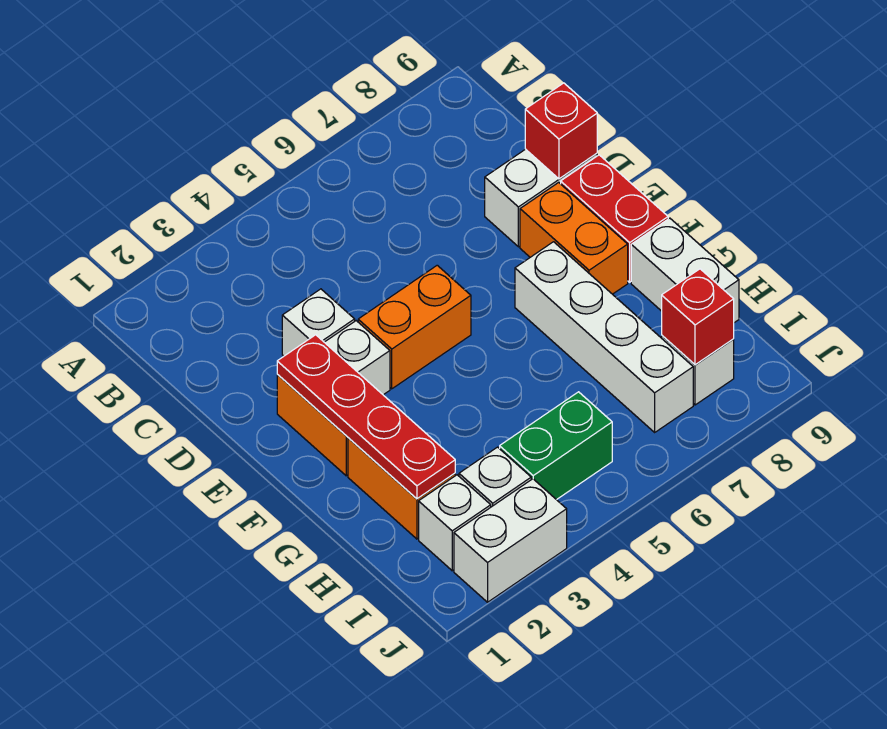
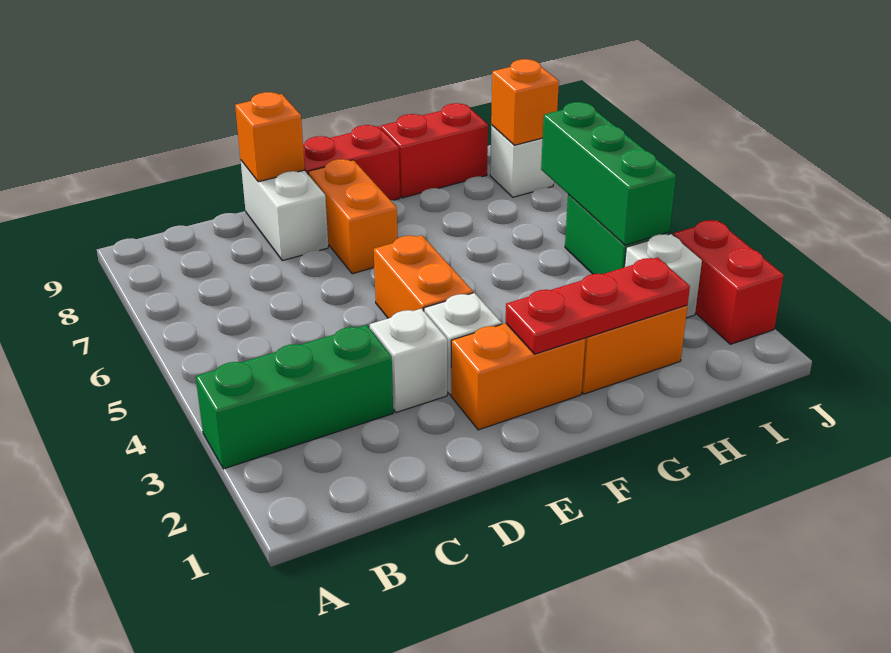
none -> green brick A3:C3 level 1
red brick D9 level 2 -> orange brick D9 level 2
red plate E2:H2 level 2 -> red plate F2:H2 level 2
orange brick E8:F8 level 1 -> orange brick E7:E8 level 1
white brick F7:I7 level 1 -> none
white brick G9:H9 level 1 -> red brick G9:H9 level 1
white brick I2 level 1 -> none
none -> green brick I4:I6 level 2
red brick I8 level 2 -> orange brick I8 level 2
white brick J2:J3 level 1 -> red brick J2:J3 level 1

